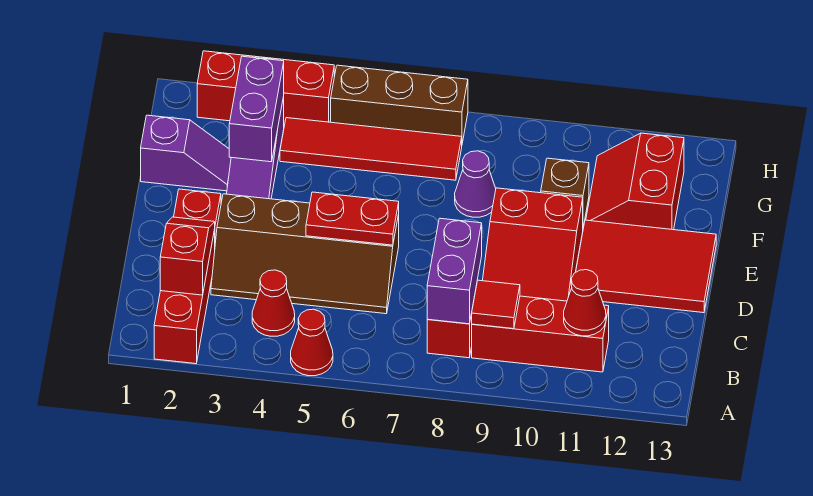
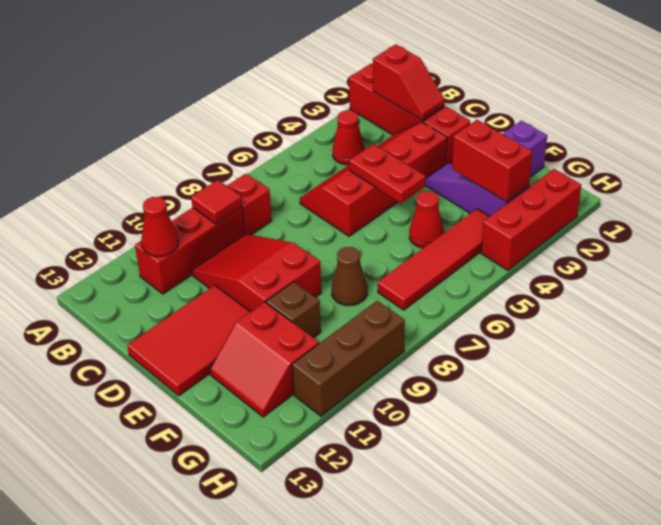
red cone A5 level 1 -> red cone F5 level 1
purple brick B8:C8 level 2 -> none
brown slope C3:D6 level 1 top D -> red slope C3:D6 level 1 top D
red plate D5:D6 level 2 -> red plate D5:E5 level 2
purple brick F3:G3 level 2 -> red brick F3:G3 level 2
purple cone F8 level 1 -> brown cone F8 level 1
red slope F11:G12 level 1 top 12 -> red slope F11:G12 level 1 top 11
brown brick H5:H7 level 1 -> brown brick H9:H11 level 1

